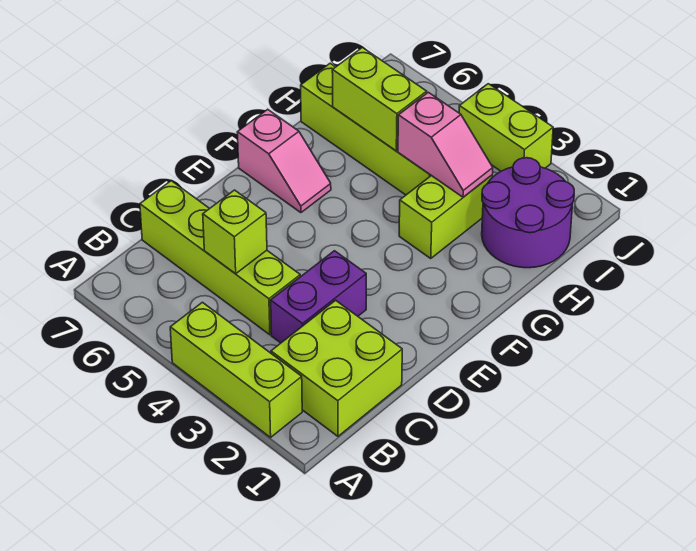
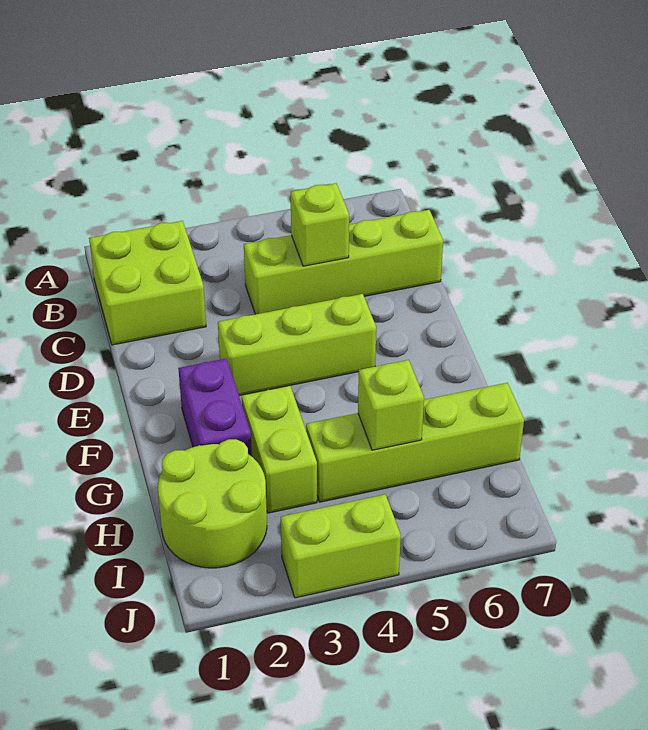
lime brick A2:A4 level 1 -> lime brick E3:E5 level 1
purple brick C3:D3 level 1 -> purple brick F2:G2 level 1
pink slope F6:F7 level 1 top 7 -> none
purple round brick H1:I2 level 1 -> lime round brick H1:I2 level 1
pink slope H3:H4 level 2 top 4 -> none
lime brick H5:H6 level 2 -> lime brick H5 level 2

